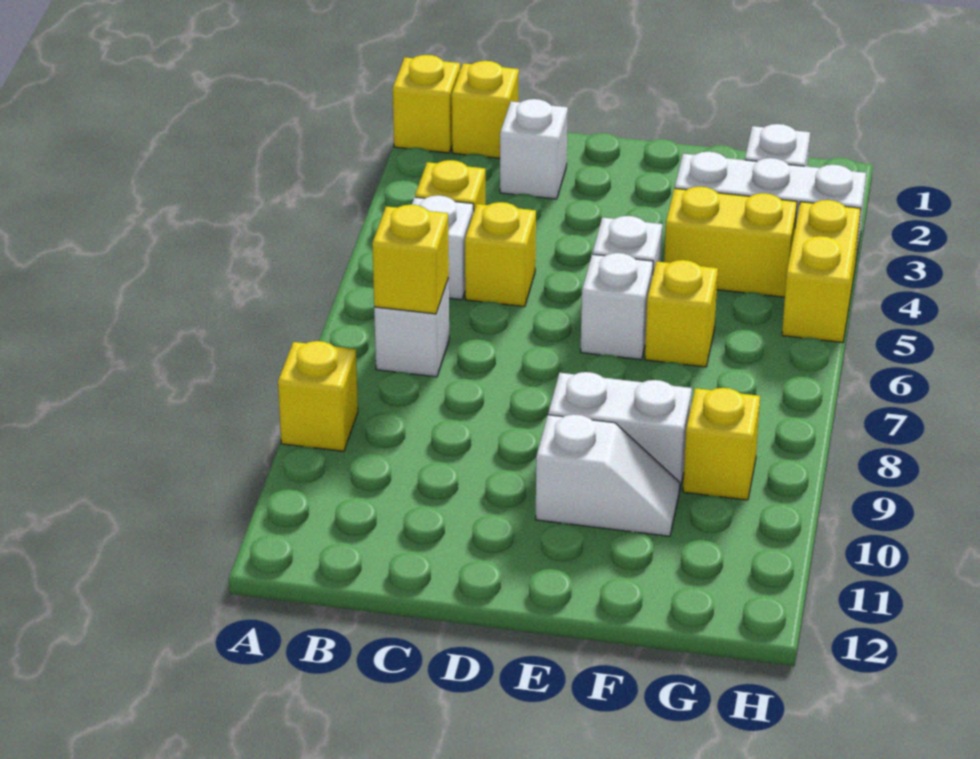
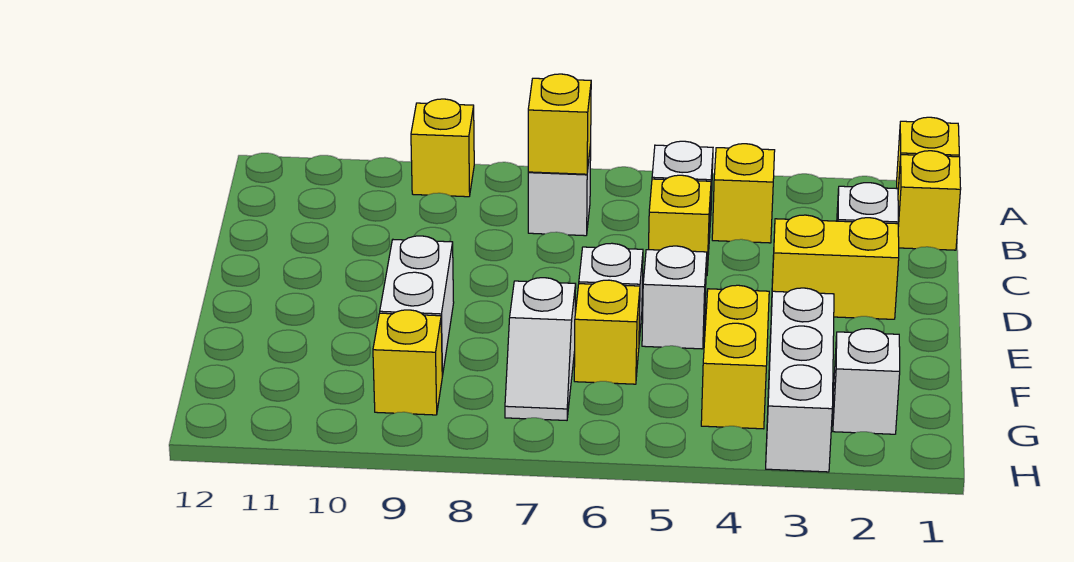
white slope E10:F10 level 1 top E -> white slope F7:G7 level 1 top F
yellow brick H4:H5 level 1 -> yellow brick D2:D3 level 1

